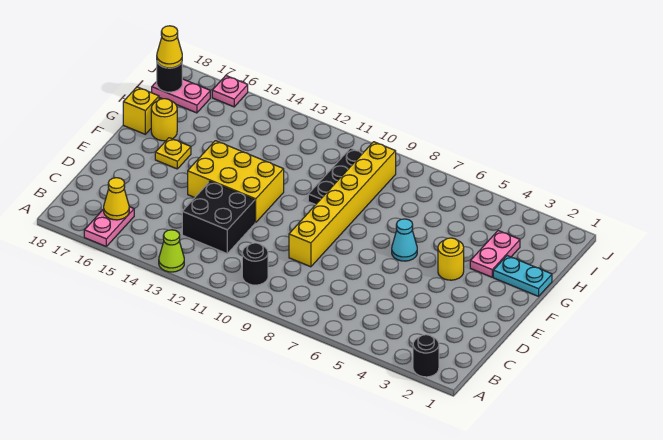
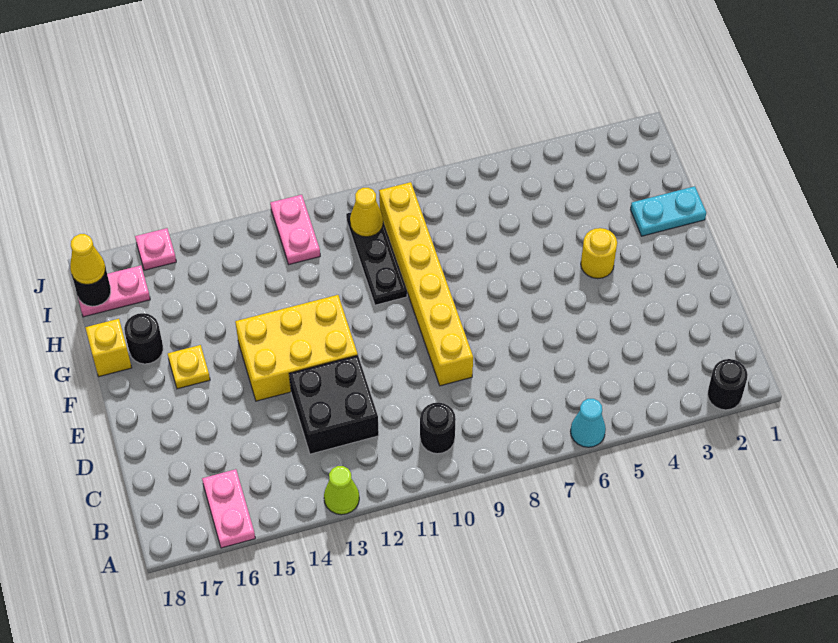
yellow cone B16 level 2 -> yellow cone I10 level 2
cyan cone F6 level 1 -> cyan cone A6 level 1
pink plate G3:H3 level 1 -> pink plate I12:J12 level 1
yellow round brick G17 level 1 -> black round brick G17 level 1

